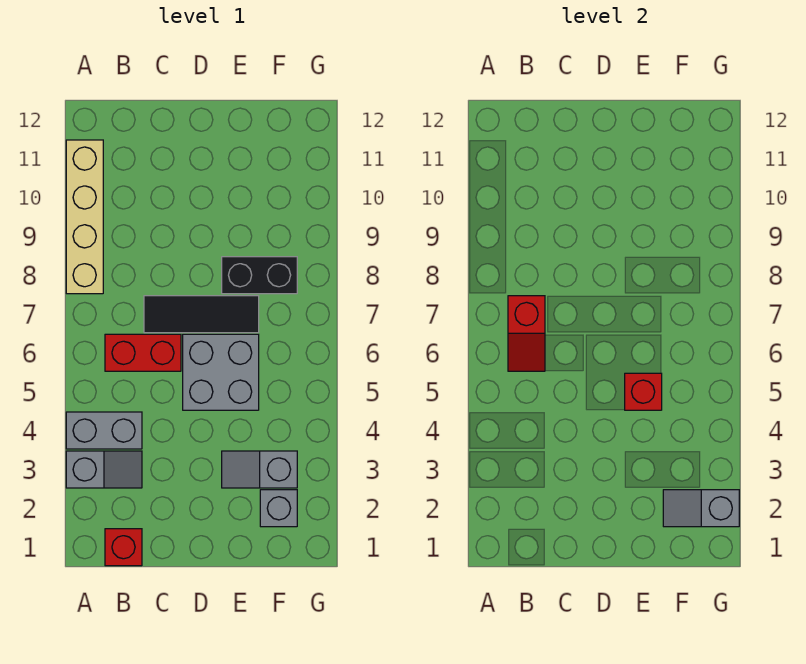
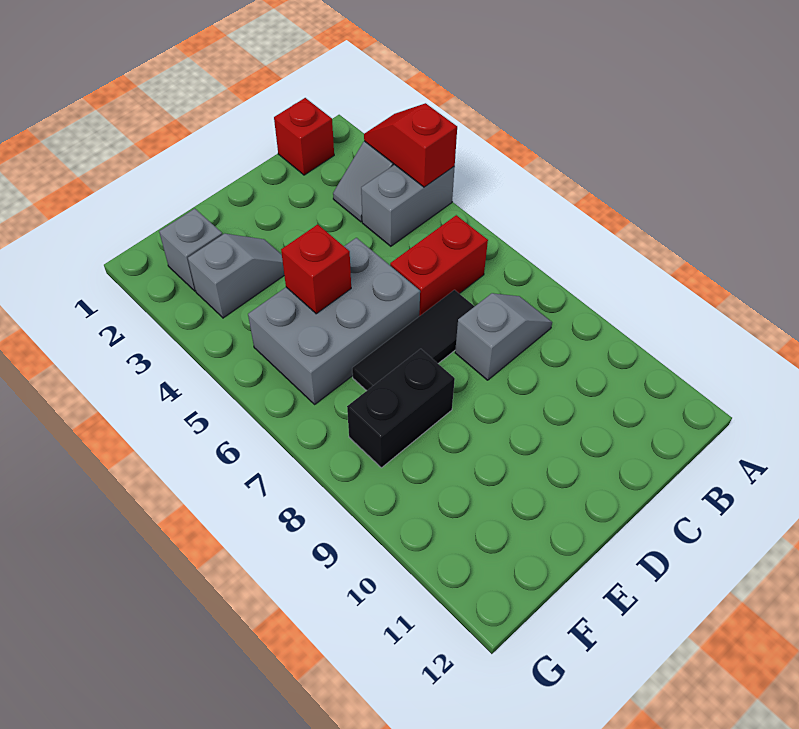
tan brick A8:A11 level 1 -> none
red slope B6:B7 level 2 top 7 -> red slope A3:A4 level 2 top 4
grey brick D5:E6 level 1 -> grey brick D5:F6 level 1
grey slope F2:G2 level 2 top G -> grey slope B8:C8 level 1 top C

